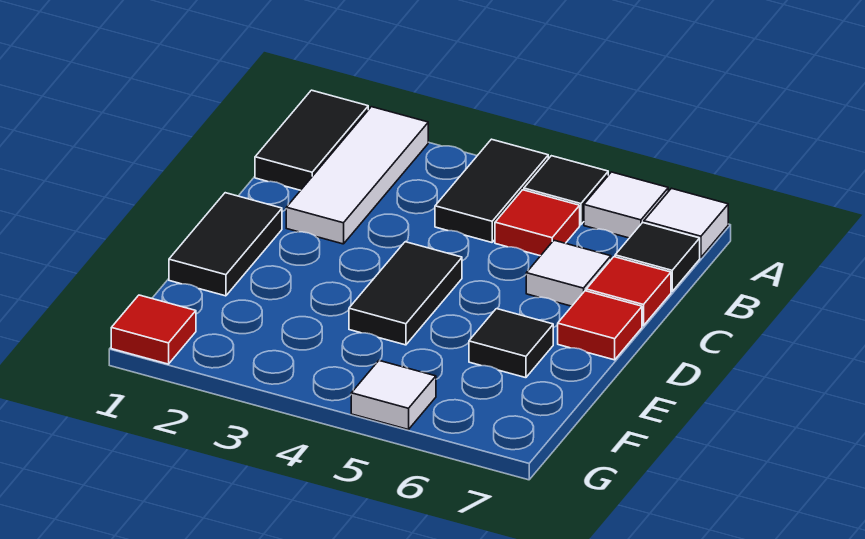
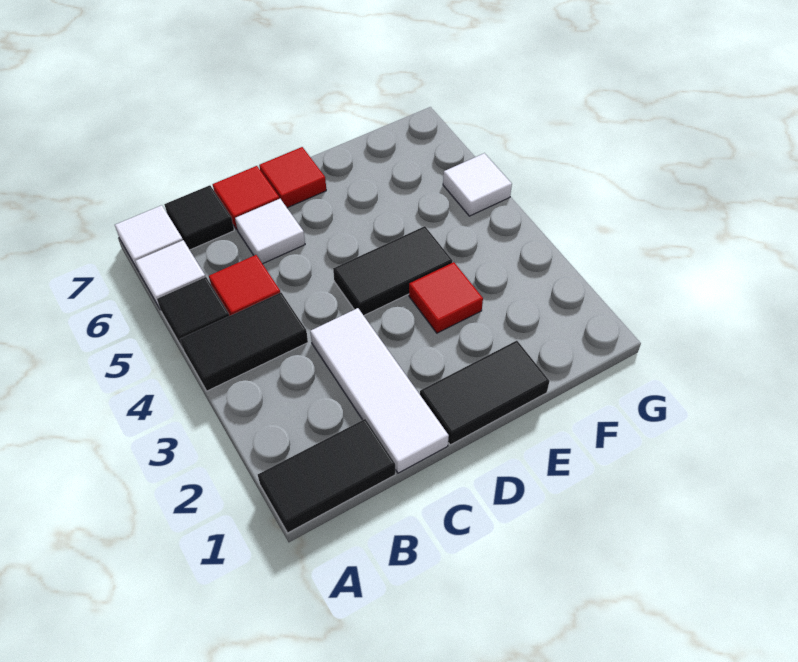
white tile A2:C2 level 1 -> white tile C1:C3 level 1
black tile E6 level 1 -> none
red tile G1 level 1 -> red tile E3 level 1

